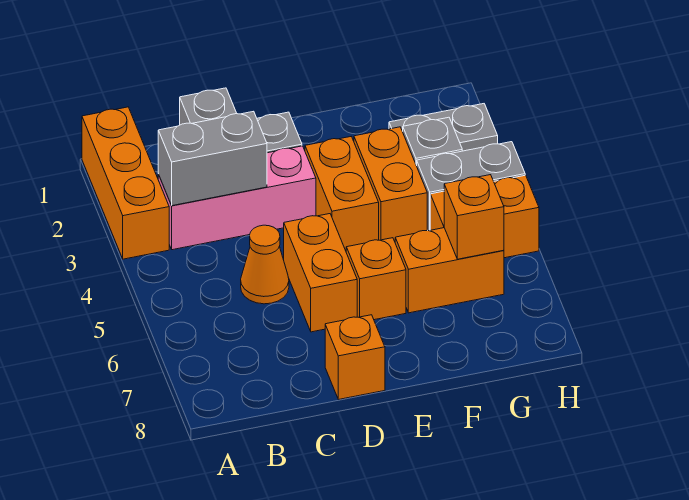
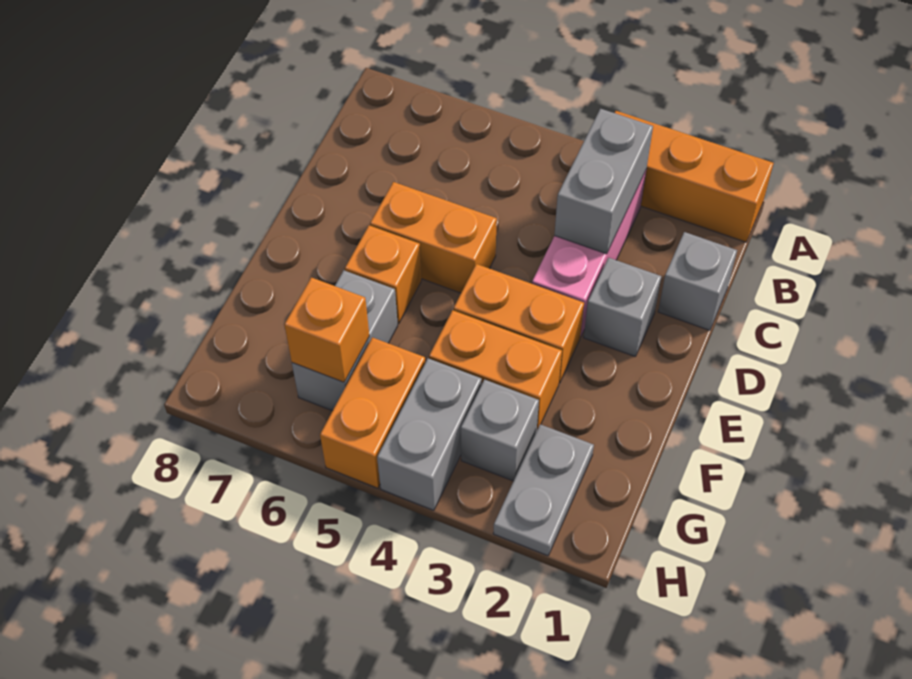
orange cone C5 level 1 -> none
orange brick D8 level 1 -> none
orange brick F6:G6 level 1 -> grey brick F6:G6 level 1

